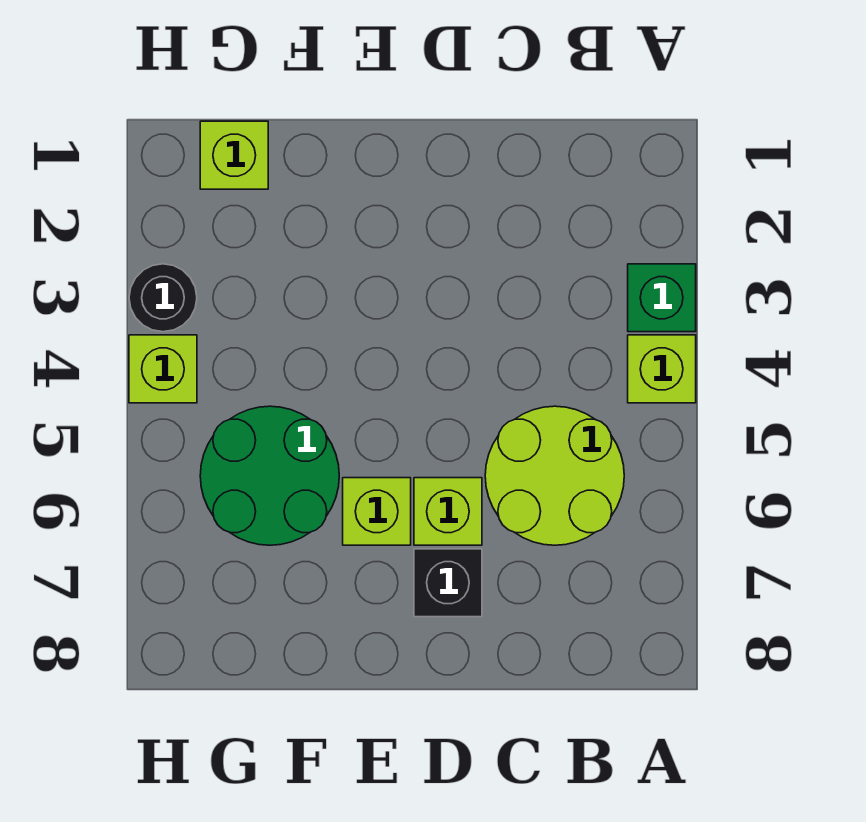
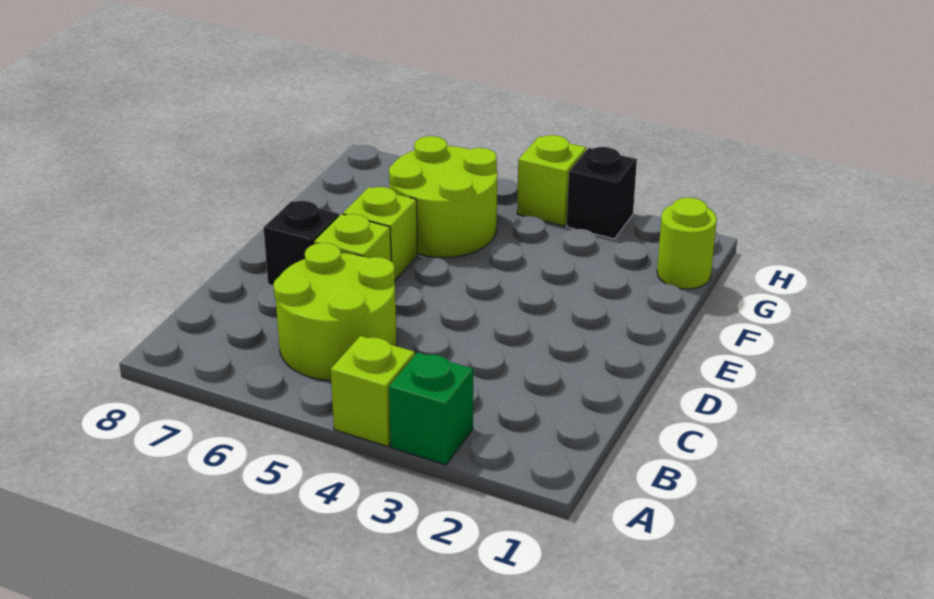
green round brick F5:G6 level 1 -> lime round brick F5:G6 level 1
lime brick G1 level 1 -> lime round brick G1 level 1
black round brick H3 level 1 -> black brick H3 level 1

